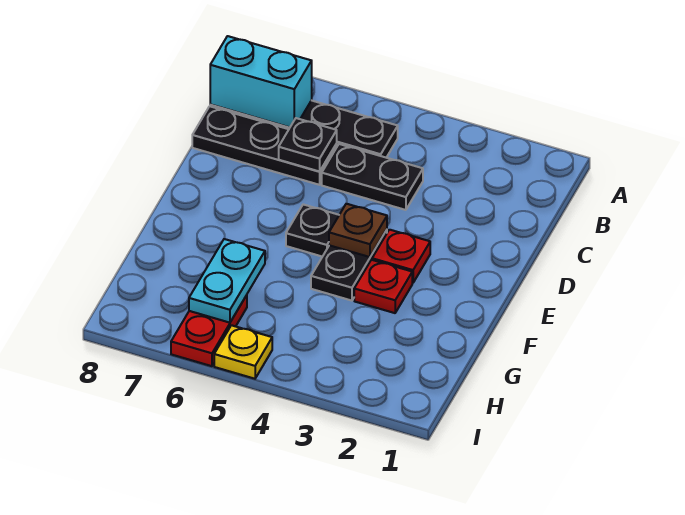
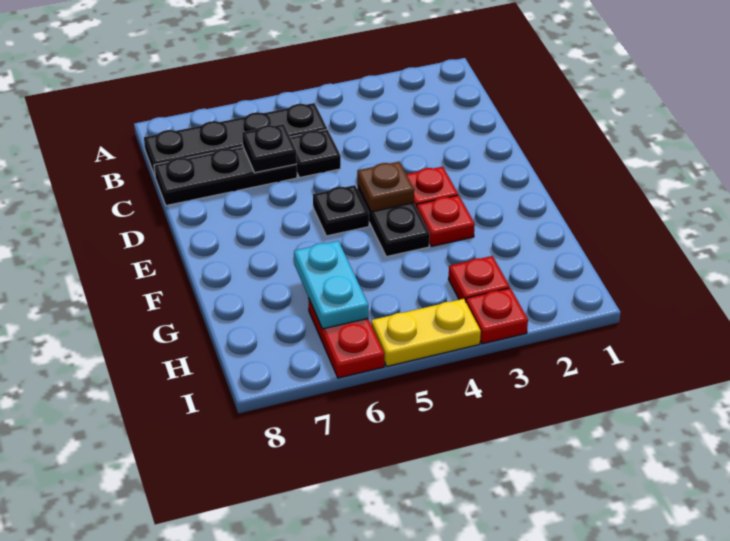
cyan brick B7:B8 level 2 -> none
black plate C4:C5 level 1 -> black plate C5 level 1
none -> red plate H3 level 1
none -> red plate I3 level 1
yellow plate I5 level 1 -> yellow plate I4:I5 level 1

